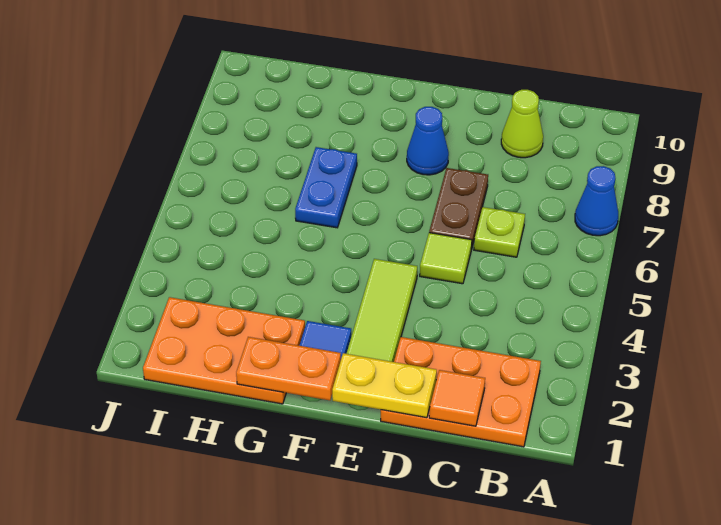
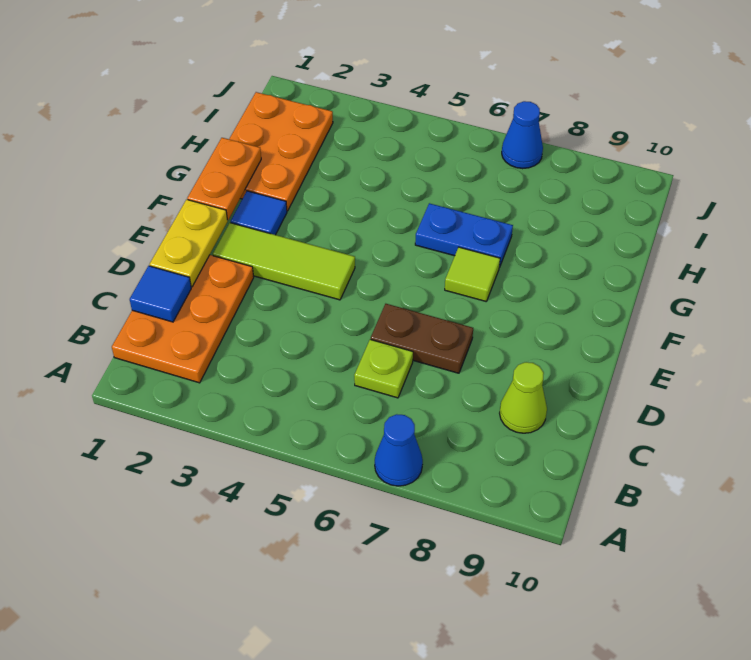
orange tile C1 level 2 -> blue tile C1 level 2
lime tile D5 level 1 -> lime tile F7 level 1
blue cone E8 level 1 -> blue cone J7 level 1

